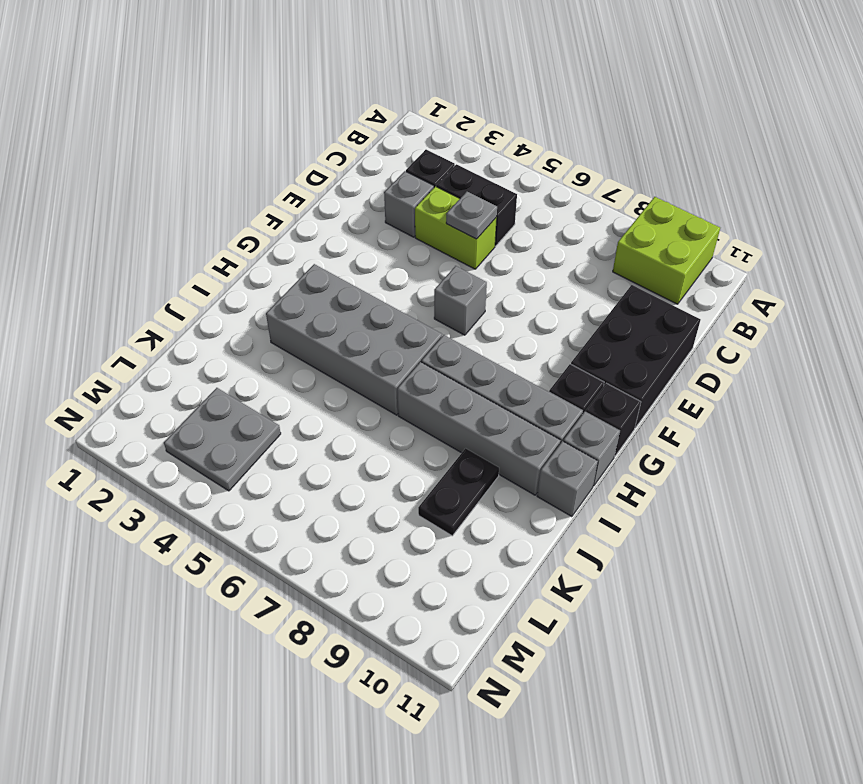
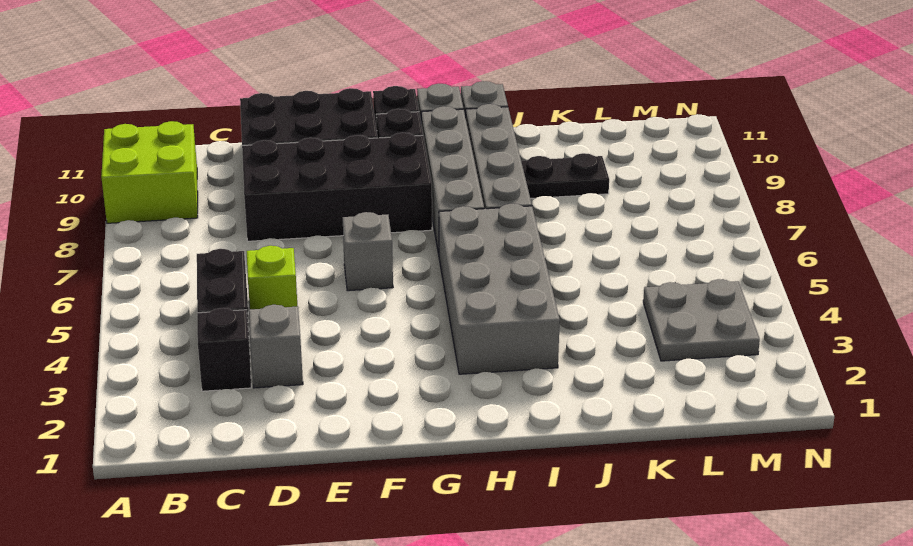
lime brick D4:D5 level 1 -> lime brick D5 level 1
grey plate D5 level 2 -> none
none -> black brick D8:G9 level 1

